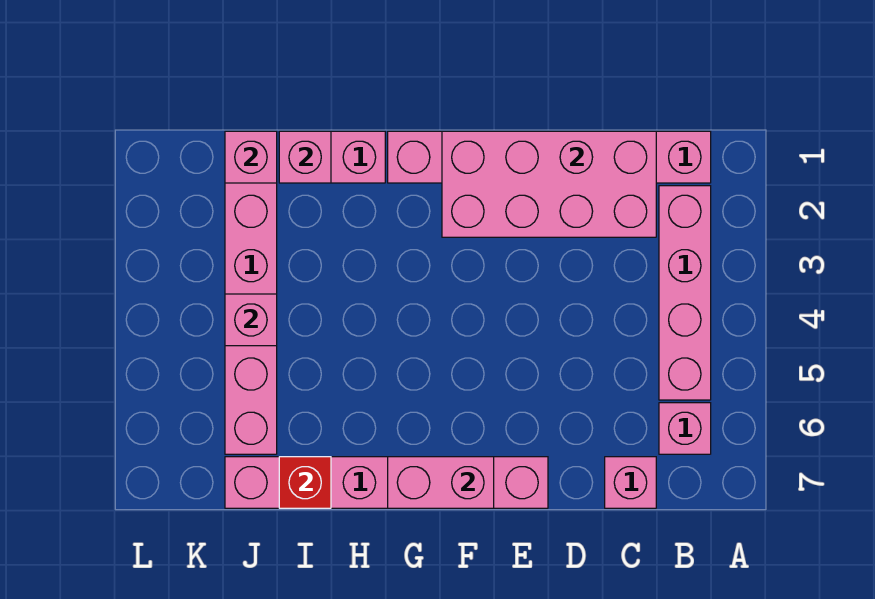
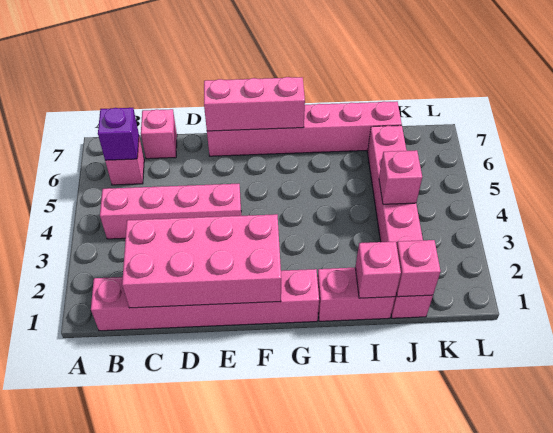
pink brick B2:B5 level 1 -> pink brick B4:E4 level 1
none -> purple brick B6 level 2
pink brick F7:G7 level 2 -> pink brick E7:G7 level 2
red brick I7 level 2 -> none

